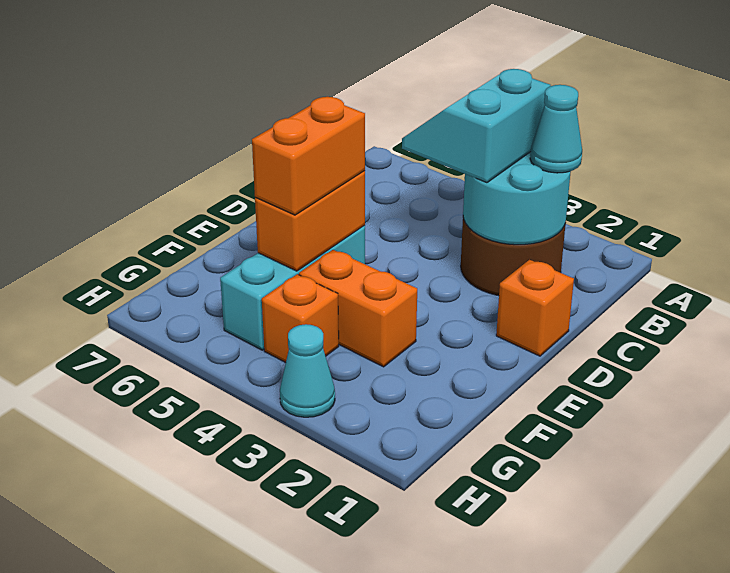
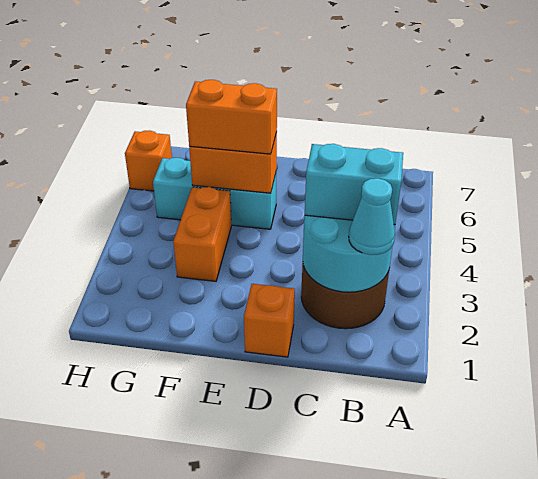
orange brick G4 level 1 -> orange brick H6 level 1
cyan cone H3 level 1 -> none

